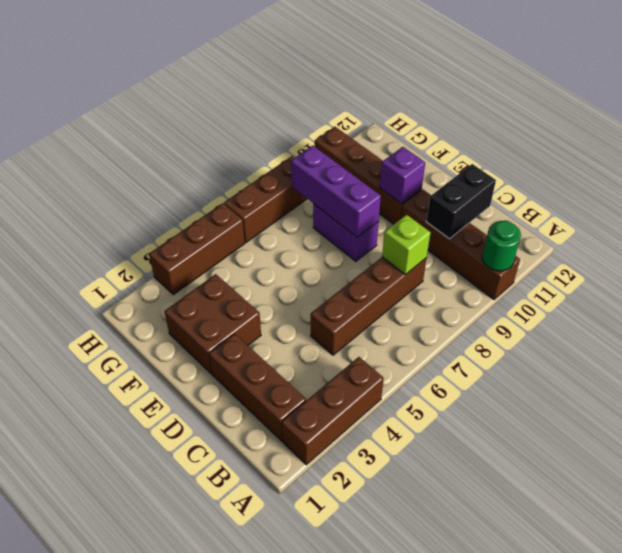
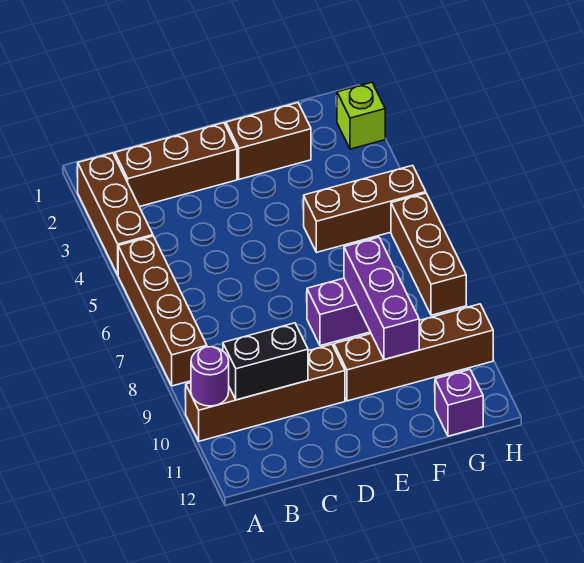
green round brick A10 level 2 -> purple round brick A10 level 2
brown brick C5:C8 level 1 -> brown brick A5:A8 level 1
lime brick C8 level 2 -> lime brick H2 level 1
black brick C10:C11 level 2 -> black brick B10:C10 level 2
brown brick E2:F3 level 1 -> brown brick E2:F2 level 1
purple brick E8:G8 level 2 -> purple brick F8:F10 level 2
purple brick E10 level 2 -> purple brick G12 level 1
brown brick H3:H5 level 1 -> brown brick F5:H5 level 1

